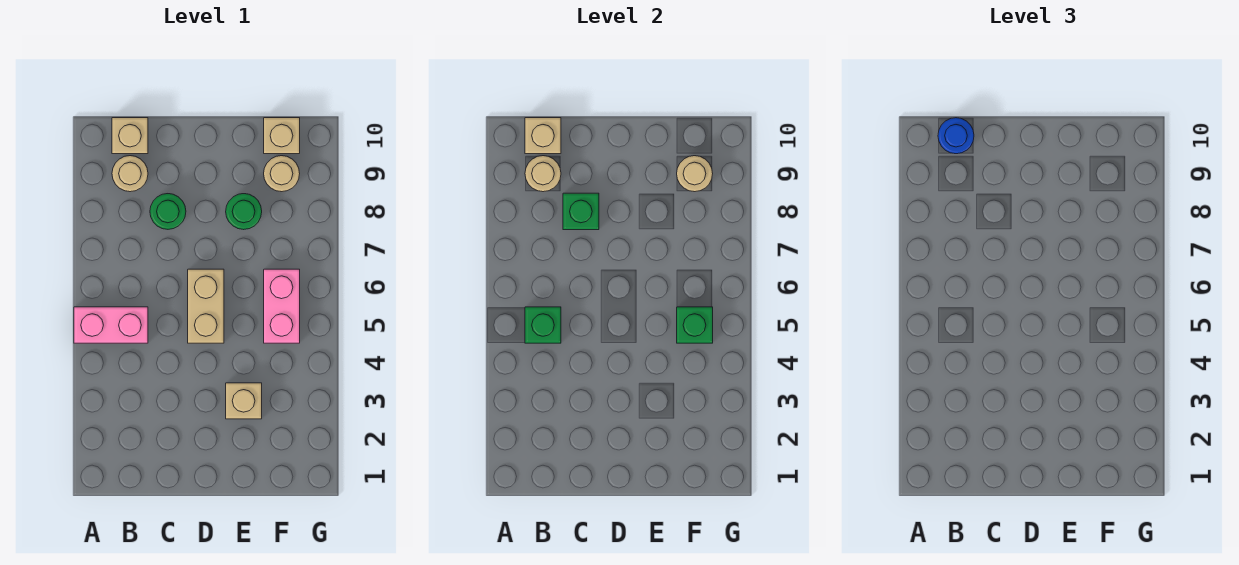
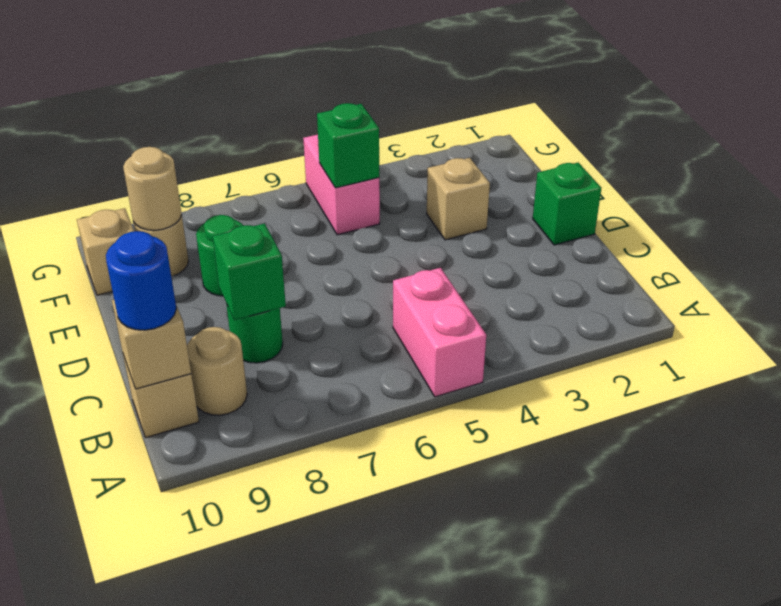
green brick B5 level 2 -> green brick D1 level 1
tan round brick B9 level 2 -> none
tan brick D5:D6 level 1 -> none
pink brick F5:F6 level 1 -> pink brick F5:G5 level 1

